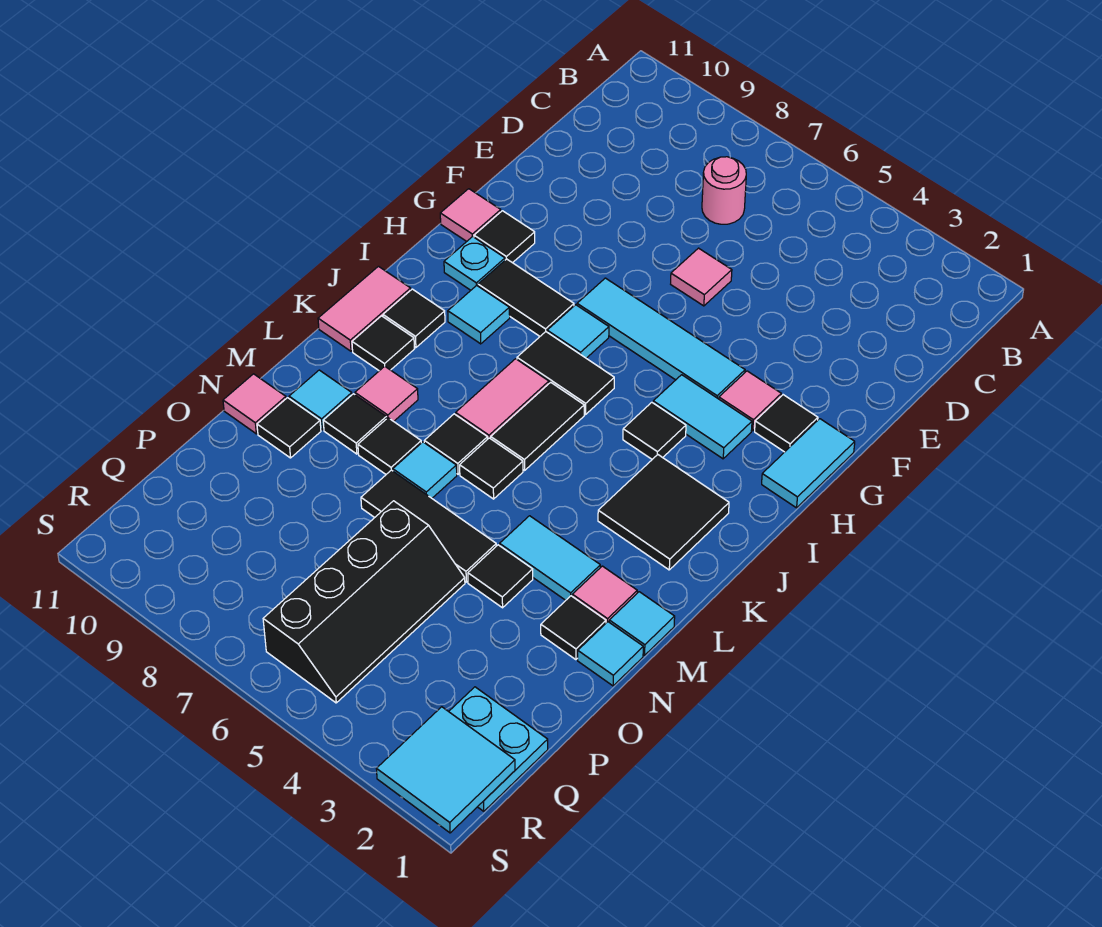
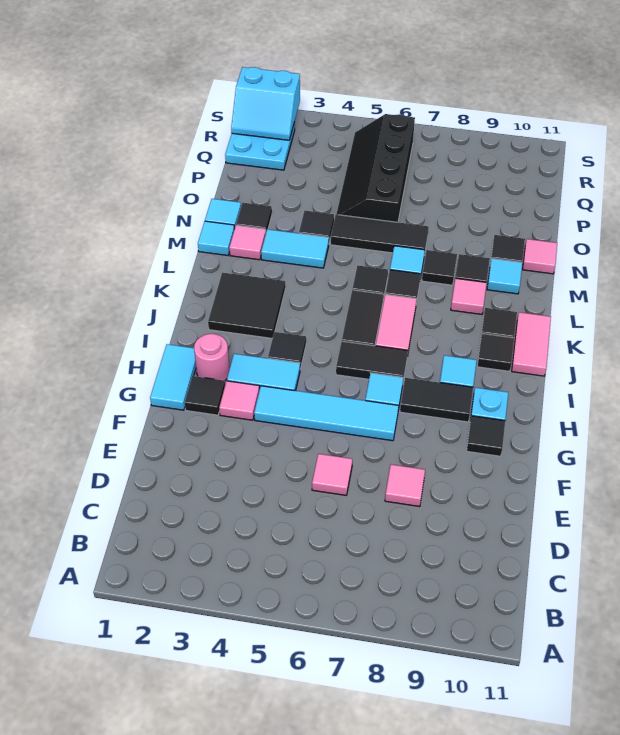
pink round brick C7 level 1 -> pink round brick H2 level 1
pink tile G11 level 1 -> pink tile E8 level 1
cyan tile R1:S2 level 2 -> cyan slope R1:S2 level 2 top S

